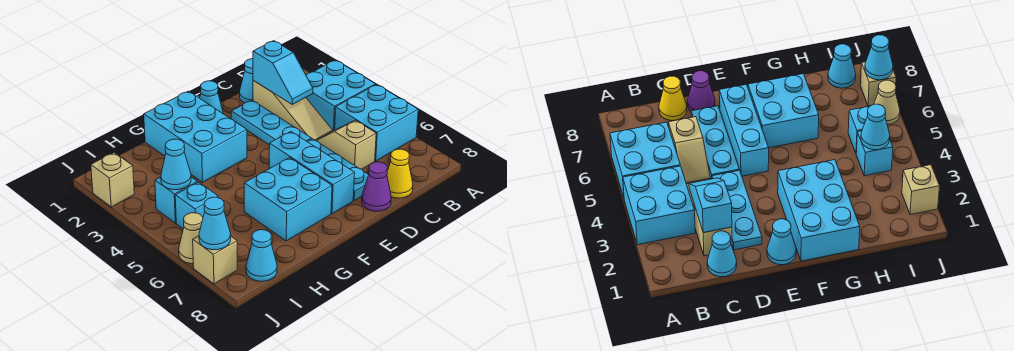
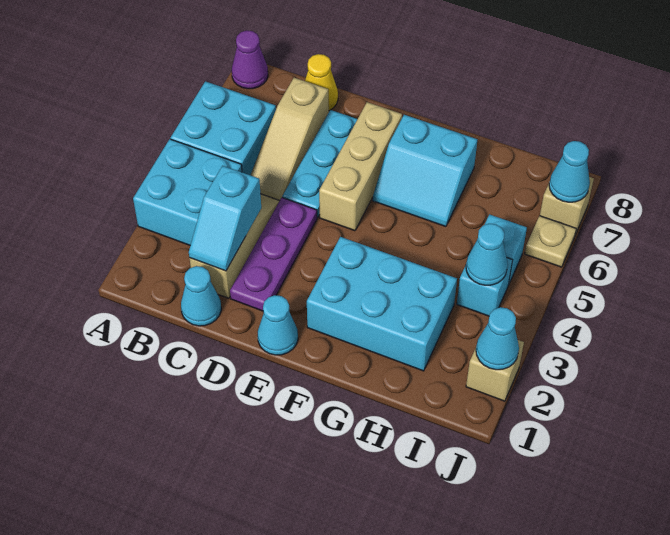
cyan slope C2:C3 level 2 top 2 -> cyan slope C2:C3 level 2 top 3
tan slope C5:C6 level 1 top 6 -> tan slope C5:C7 level 1 top 7
cyan plate D2:D4 level 1 -> purple plate D2:D4 level 1
purple cone D8 level 1 -> purple cone A8 level 1
cyan brick E5:E7 level 1 -> tan brick E5:E7 level 1
cyan brick F1:G3 level 1 -> cyan brick F2:H3 level 1
cyan brick F6:G7 level 1 -> cyan slope F6:G7 level 1 top 7
cyan cone I8 level 1 -> cyan cone J2 level 2
tan cone J6 level 1 -> tan plate J6 level 1

